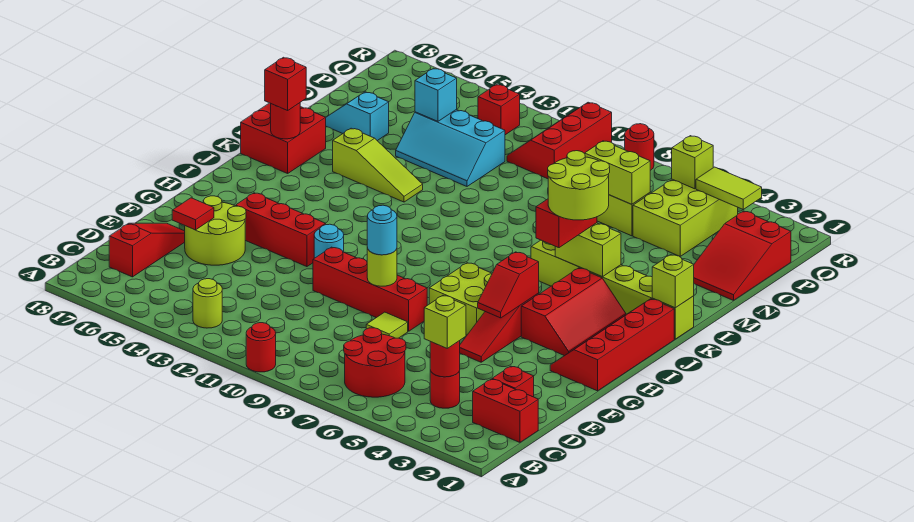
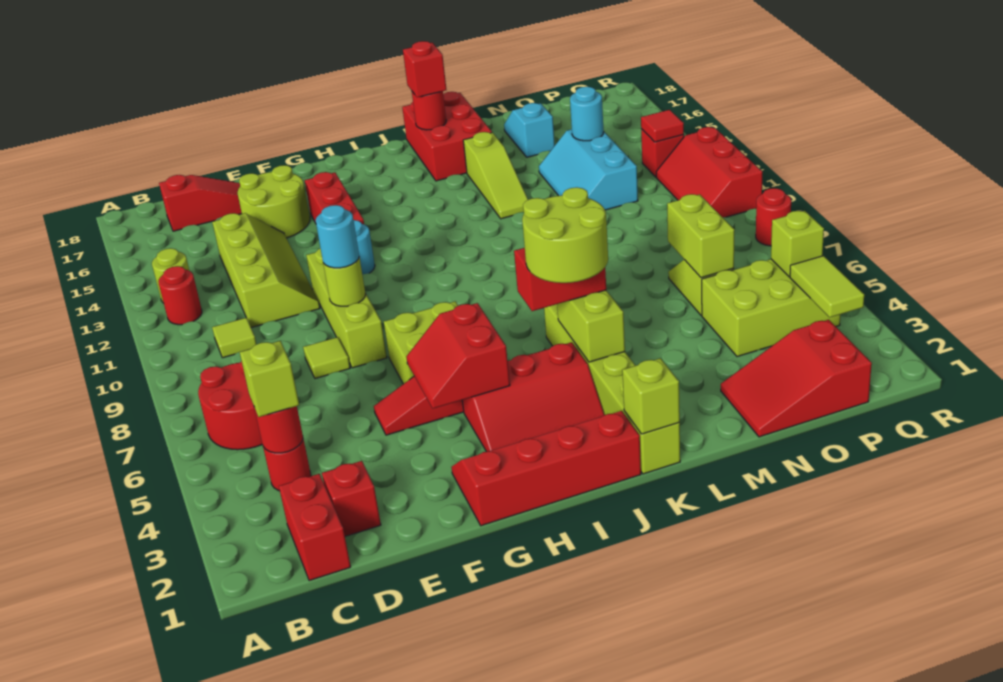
red round brick A10 level 1 -> red round brick B12 level 1
none -> lime tile C10 level 1
none -> lime slope D11:E14 level 1 top D
red tile E16 level 2 -> red tile Q13 level 2
red brick F8:F11 level 1 -> lime brick F8:F11 level 1
red slope G5:H5 level 2 top H -> red slope G4:H5 level 2 top H
red brick K17:L18 level 1 -> red brick K16:L18 level 1
cyan brick O14 level 2 -> cyan round brick O14 level 2
red slope P10:R11 level 1 top 10 -> red slope Q10:R12 level 1 top R

